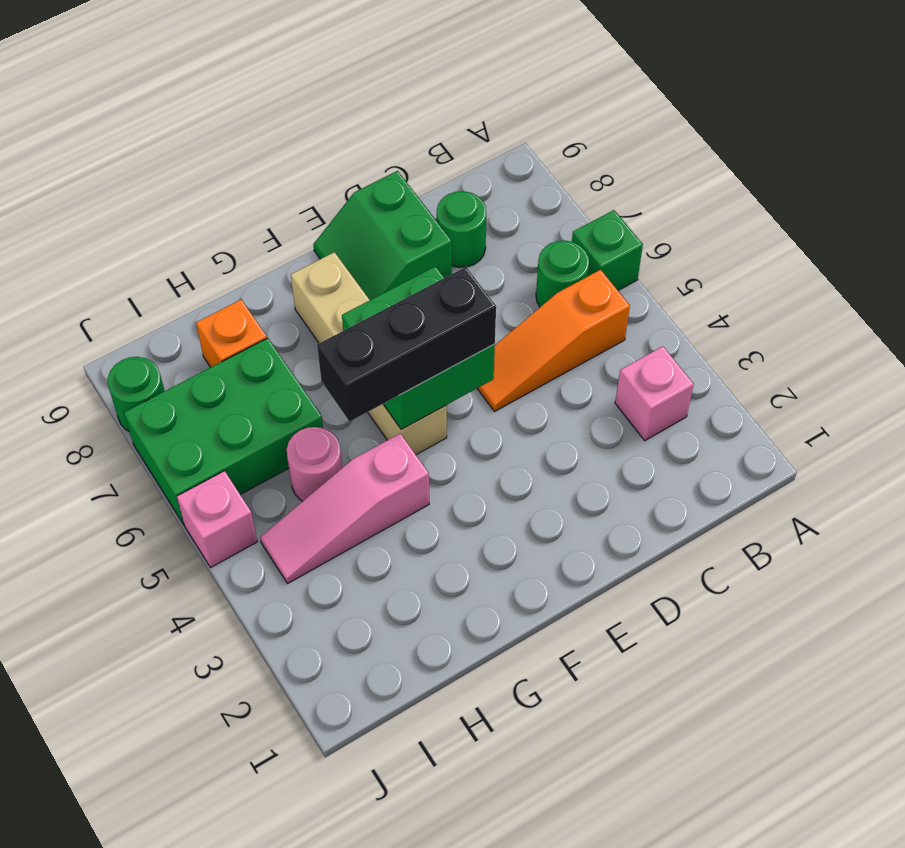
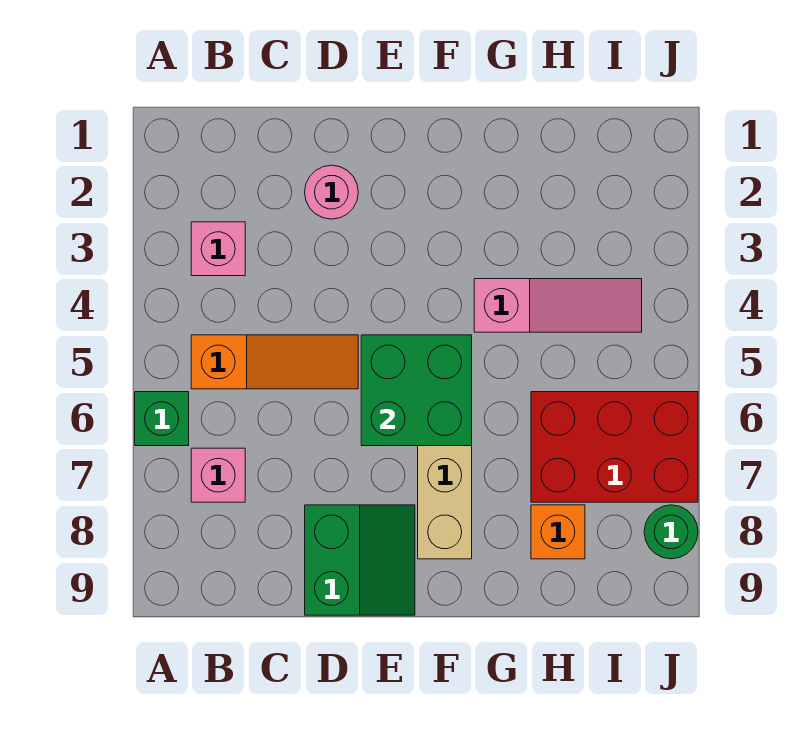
green round brick B6 level 1 -> none
green round brick C8 level 1 -> none
black brick E5:G5 level 3 -> none
pink round brick H5 level 1 -> pink round brick D2 level 1
green brick H6:J7 level 1 -> red brick H6:J7 level 1
pink brick J5 level 1 -> pink brick B7 level 1

